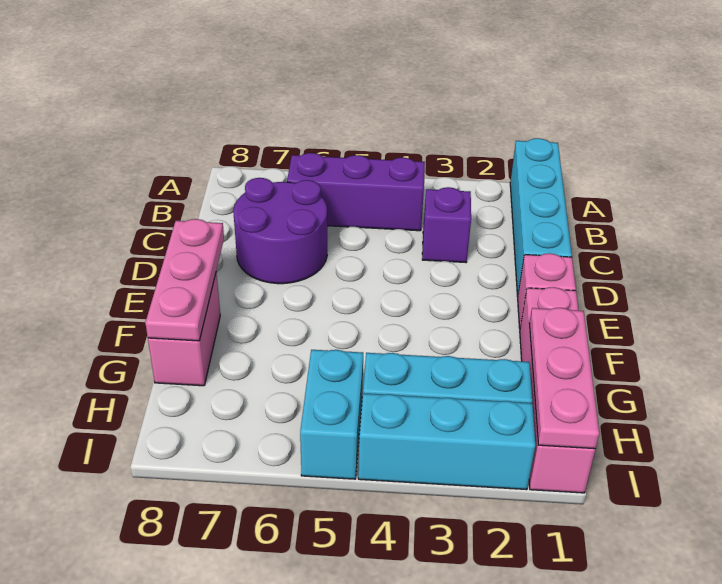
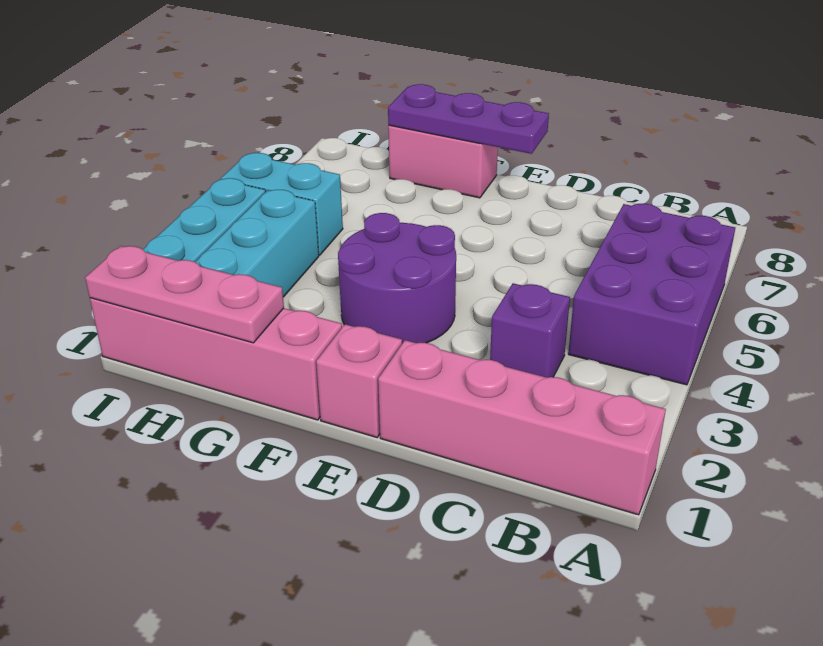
cyan brick A1:D1 level 1 -> pink brick A1:D1 level 1
purple brick B4:B6 level 1 -> purple brick A4:B6 level 1
purple round brick C6:D7 level 1 -> purple round brick E3:F4 level 1
pink plate E8:G8 level 2 -> purple plate E8:G8 level 2

